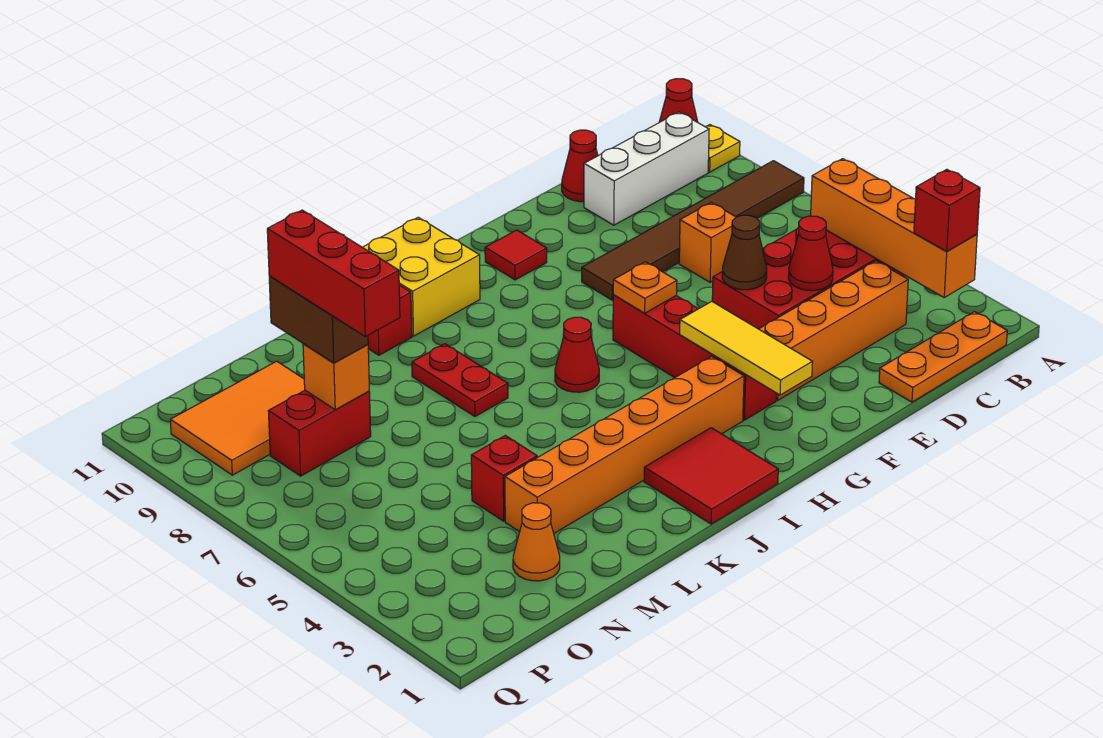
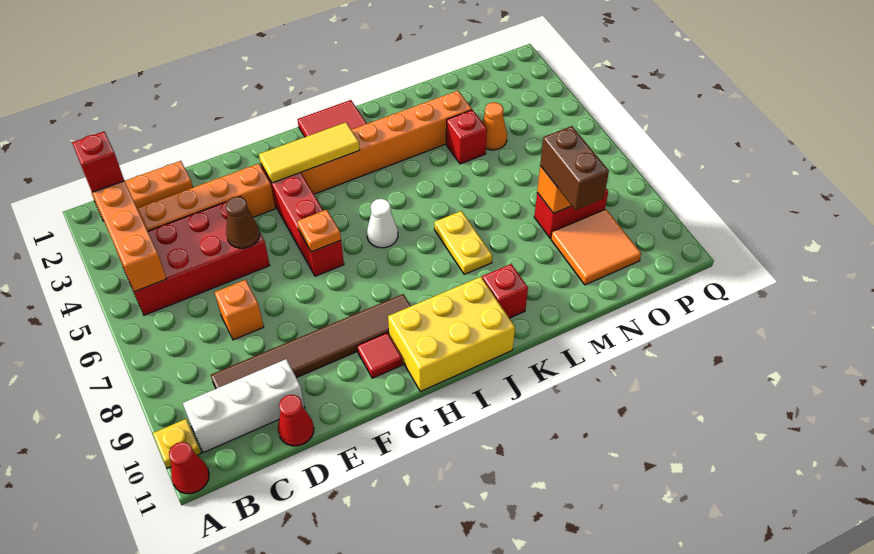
brown tile A8:F8 level 1 -> brown tile C9:H9 level 1
red cone D4 level 2 -> none
yellow tile G2:G4 level 2 -> yellow tile G3:I3 level 2
red cone I6 level 1 -> white cone I6 level 1
yellow brick I10:J11 level 1 -> yellow brick H10:J11 level 1
red plate K7:K8 level 1 -> yellow plate K7:K8 level 1
orange cone N2 level 1 -> orange cone N4 level 1
red brick N7:N9 level 4 -> none
orange tile N9:P10 level 1 -> orange tile N9:O10 level 1

